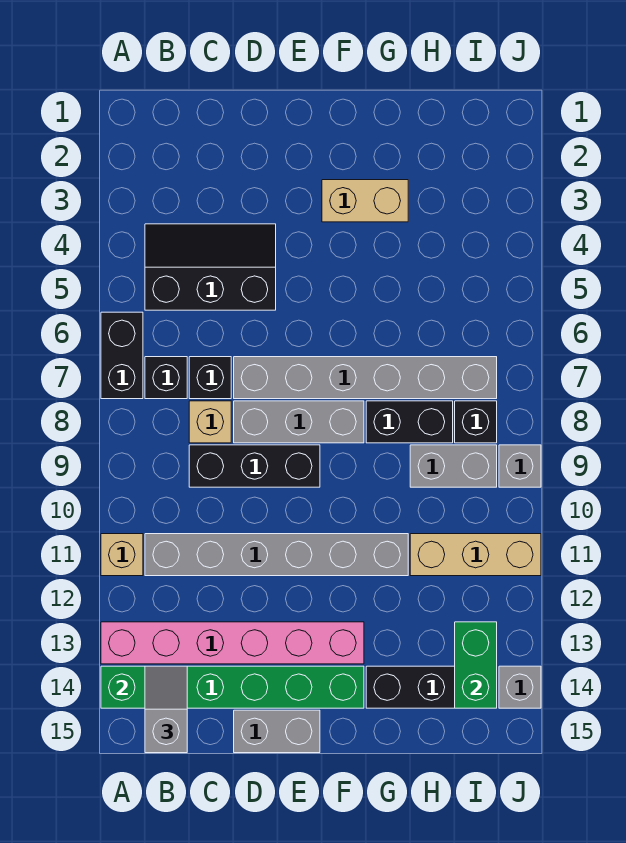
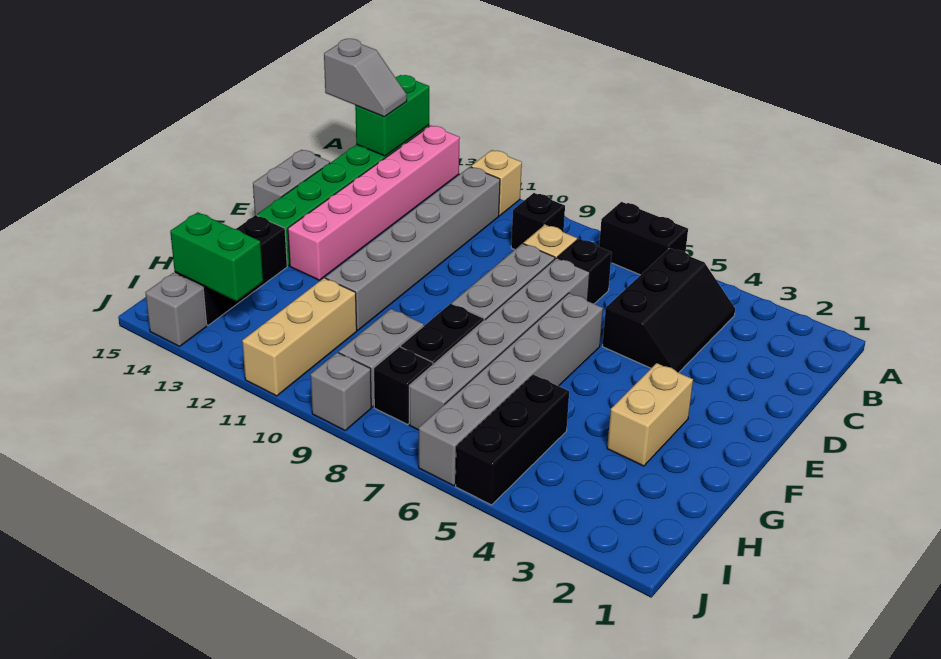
black brick B7 level 1 -> black brick B9 level 1
black brick C9:E9 level 1 -> black brick H5:J5 level 1
none -> grey brick E6:J6 level 1

